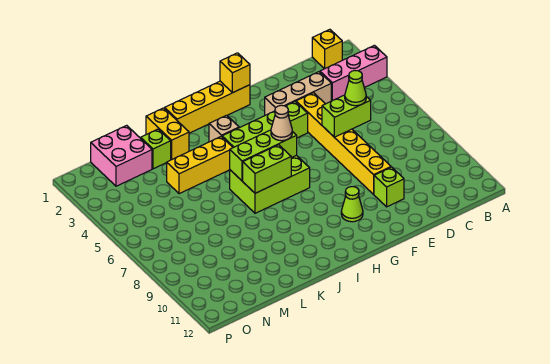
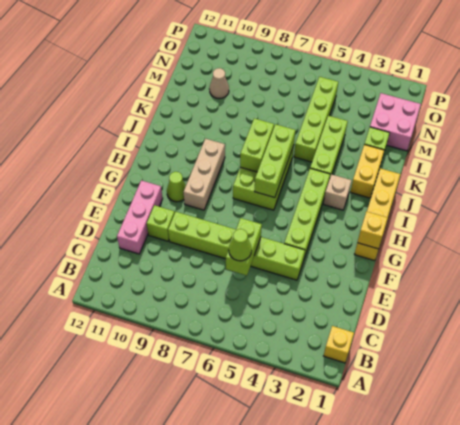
pink brick A3:C3 level 1 -> pink brick D11:F11 level 1
tan brick D3:F3 level 1 -> tan brick G9:I9 level 1
yellow brick E4:E9 level 1 -> lime brick E4:E9 level 1
tan cone H6 level 3 -> tan cone M10 level 1
yellow brick J4:L4 level 1 -> lime brick J4:L4 level 1
yellow brick K1:K2 level 1 -> yellow brick J2:K2 level 1
none -> lime brick K5:N5 level 1

